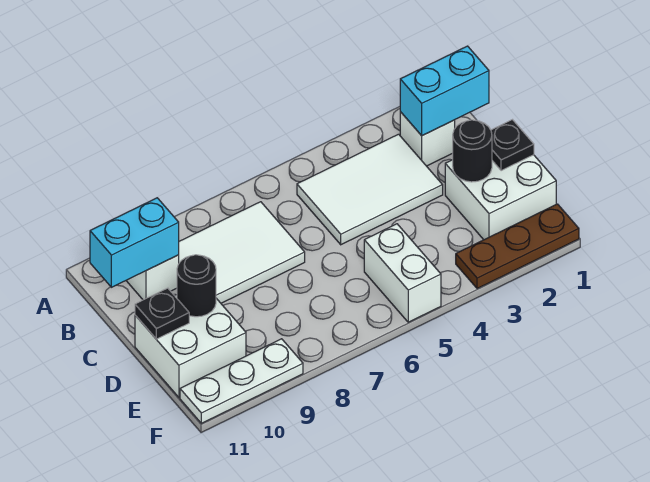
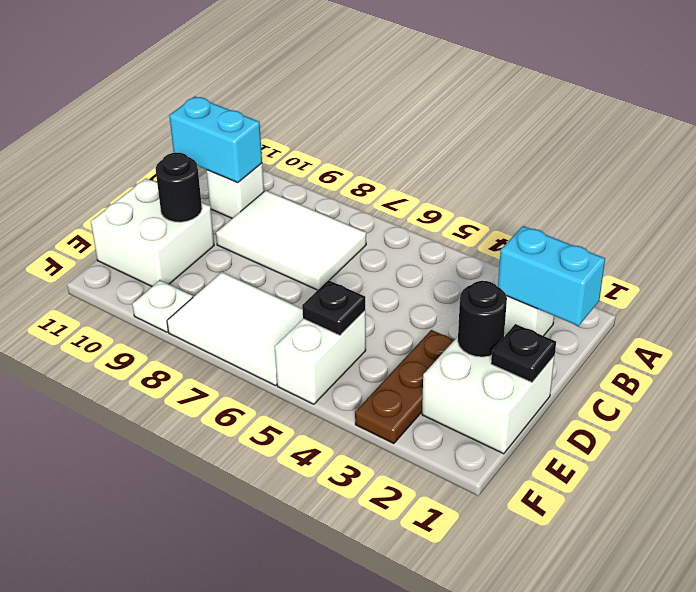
white tile B3:C5 level 1 -> white tile E6:F8 level 1
black plate D11 level 2 -> black plate E5 level 2
brown plate F1:F3 level 1 -> brown plate D3:F3 level 1
white plate F9:F11 level 1 -> white plate F9 level 1

